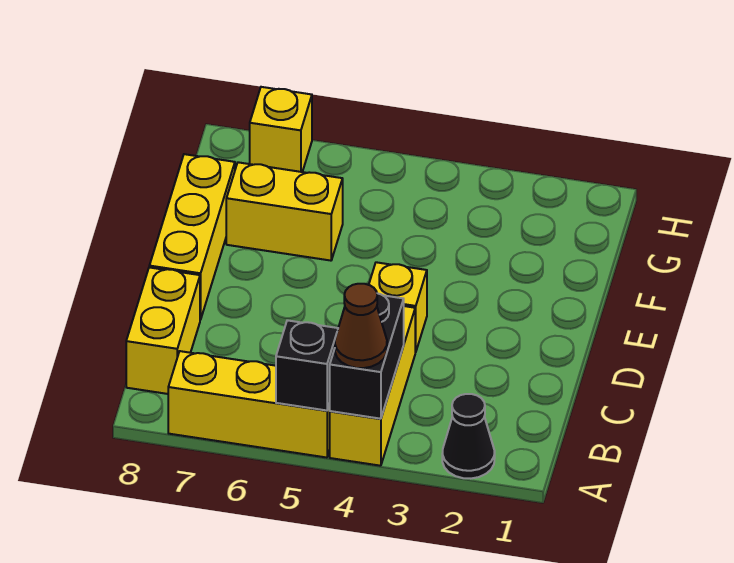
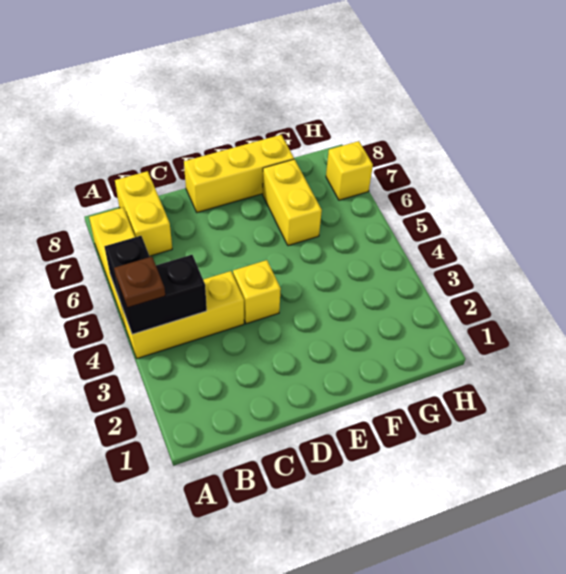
black cone A2 level 1 -> none
brown cone A4 level 3 -> brown plate A4 level 3
yellow brick B8:C8 level 1 -> yellow brick B7:B8 level 1

